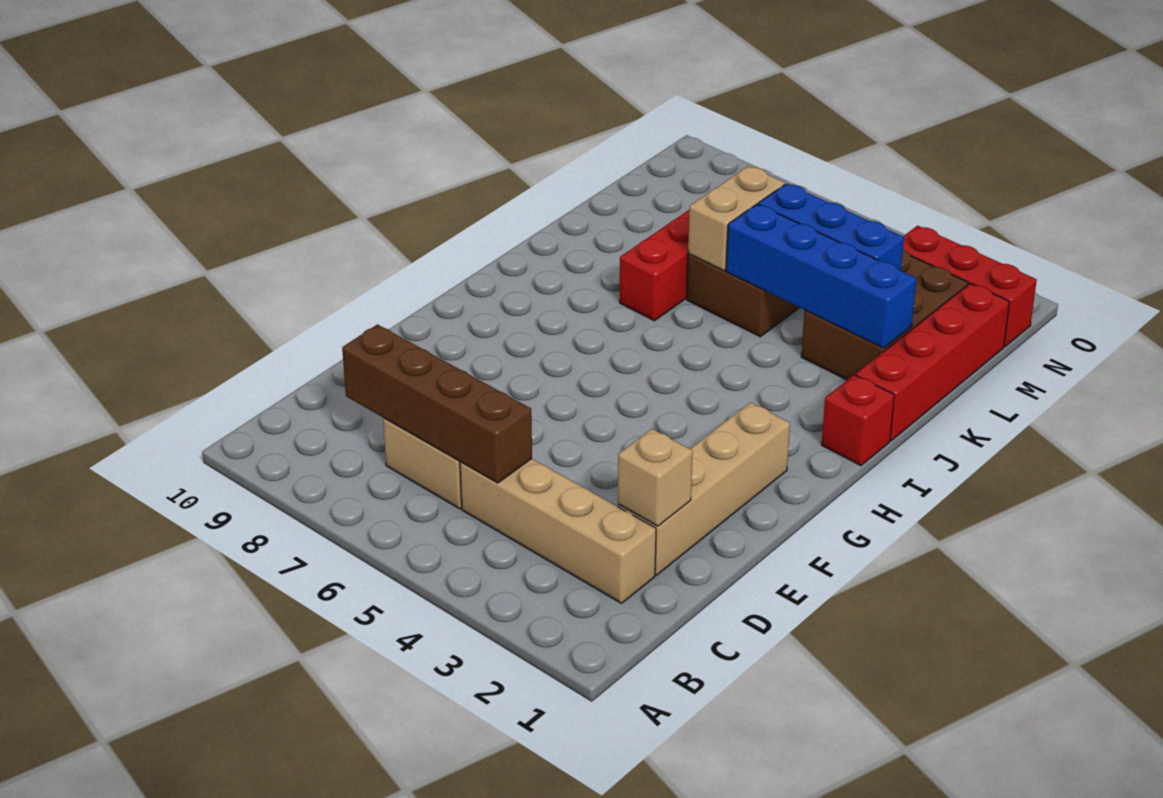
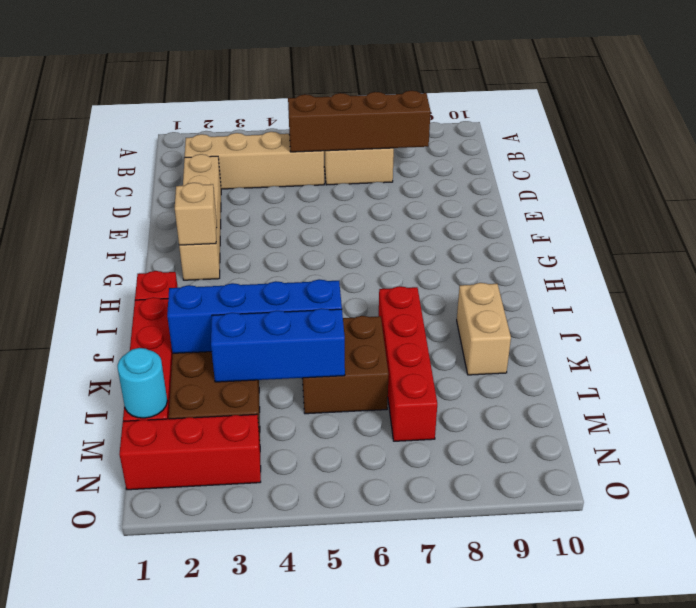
tan brick D2 level 2 -> tan brick G2 level 2
tan brick K6:L6 level 2 -> tan brick J9:K9 level 1
none -> cyan round brick M1 level 2

